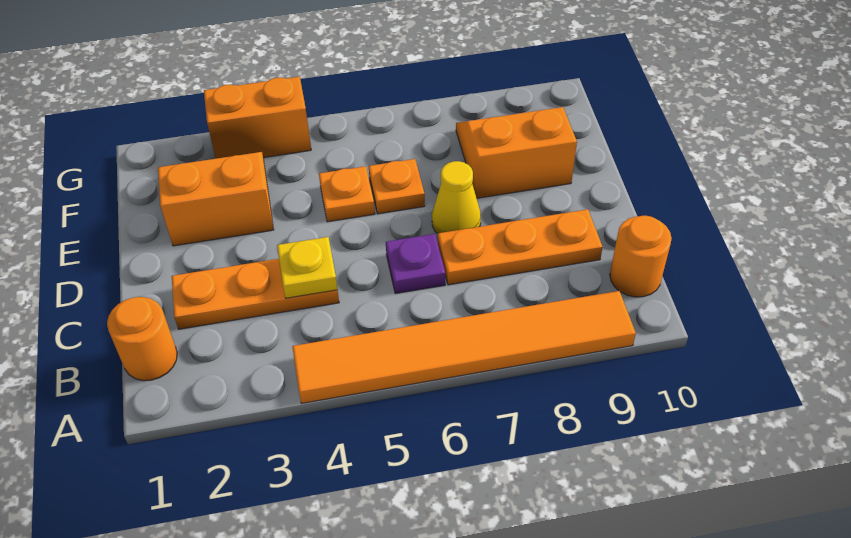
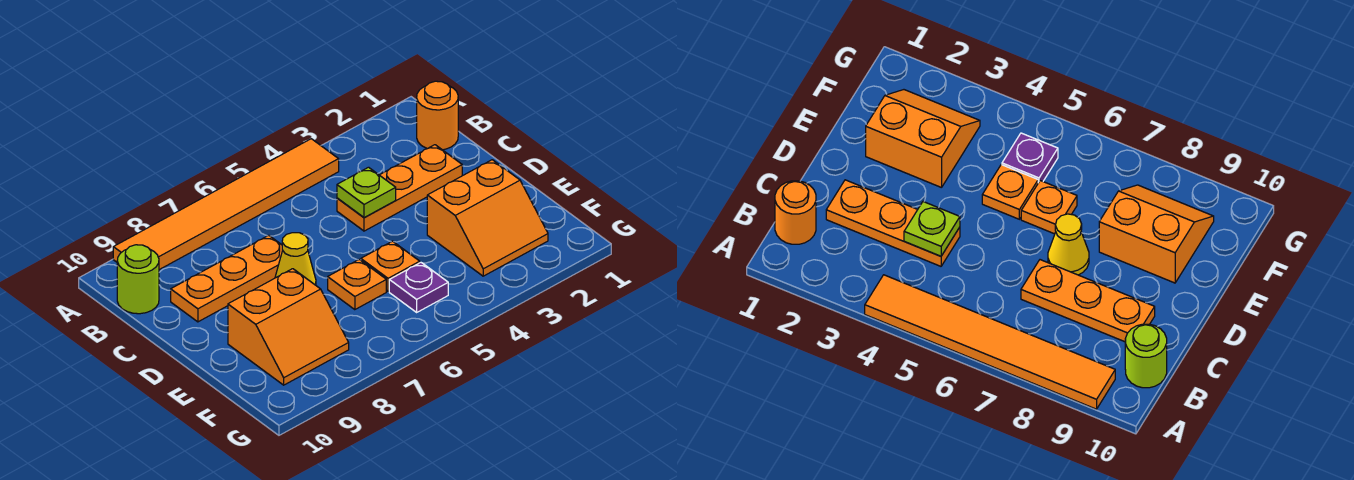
orange round brick B10 level 1 -> lime round brick B10 level 1
yellow plate C4 level 2 -> lime plate C4 level 2
purple plate C6 level 1 -> purple plate F5 level 1
orange brick G3:G4 level 1 -> none

